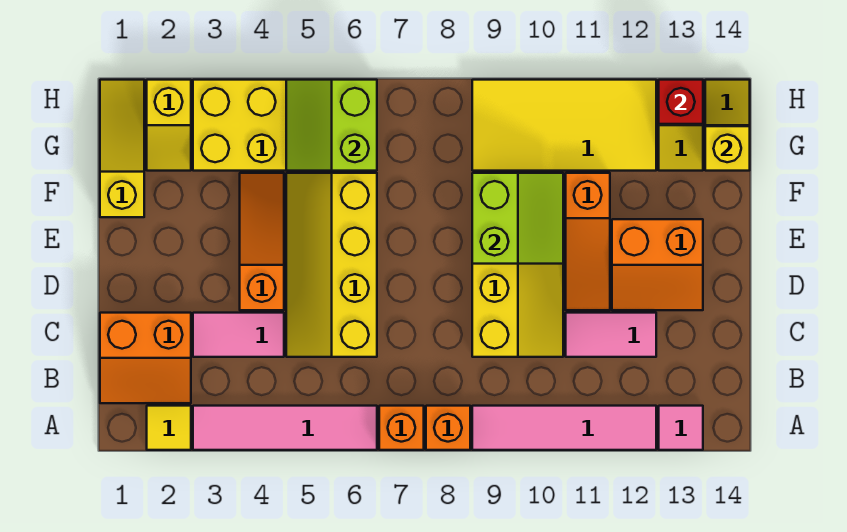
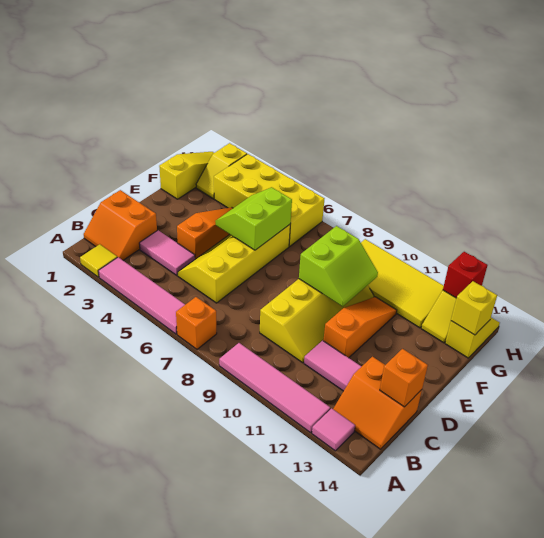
orange brick A8 level 1 -> orange brick C14 level 2
orange slope D11:F11 level 1 top F -> orange slope D11:F11 level 1 top D
orange slope D12:E13 level 1 top E -> orange slope B13:C14 level 1 top C
lime slope G5:H6 level 2 top 6 -> lime slope E5:F6 level 2 top 6

